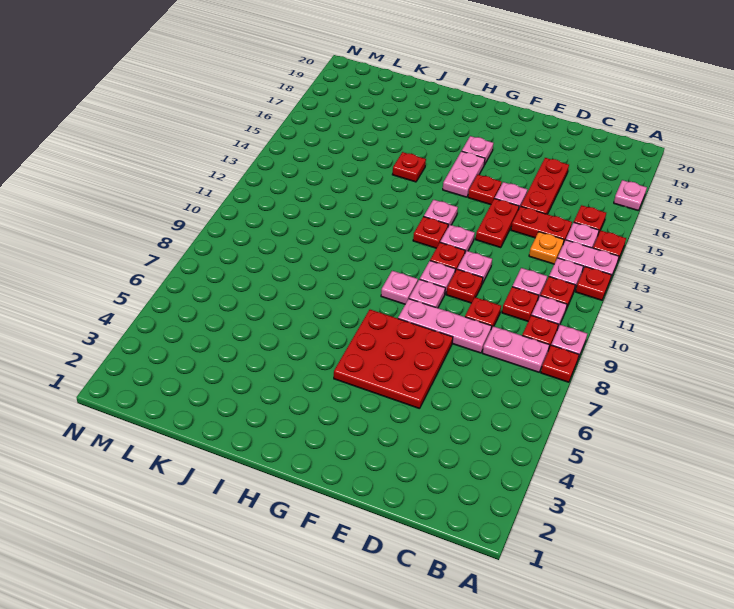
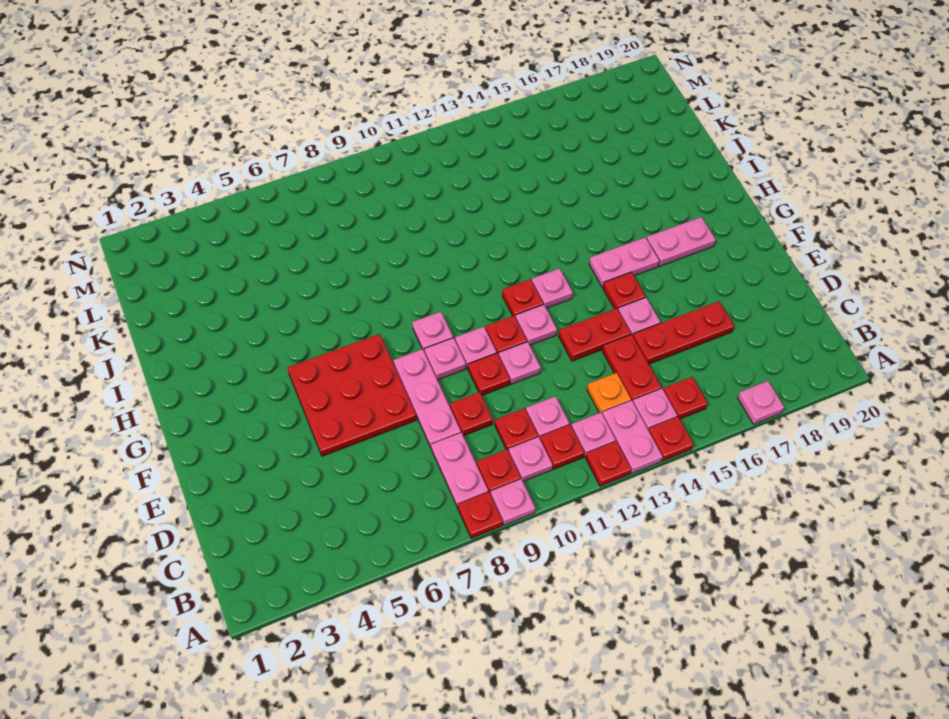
pink plate G17 level 1 -> pink plate G17:G18 level 1
red plate I15 level 1 -> none

